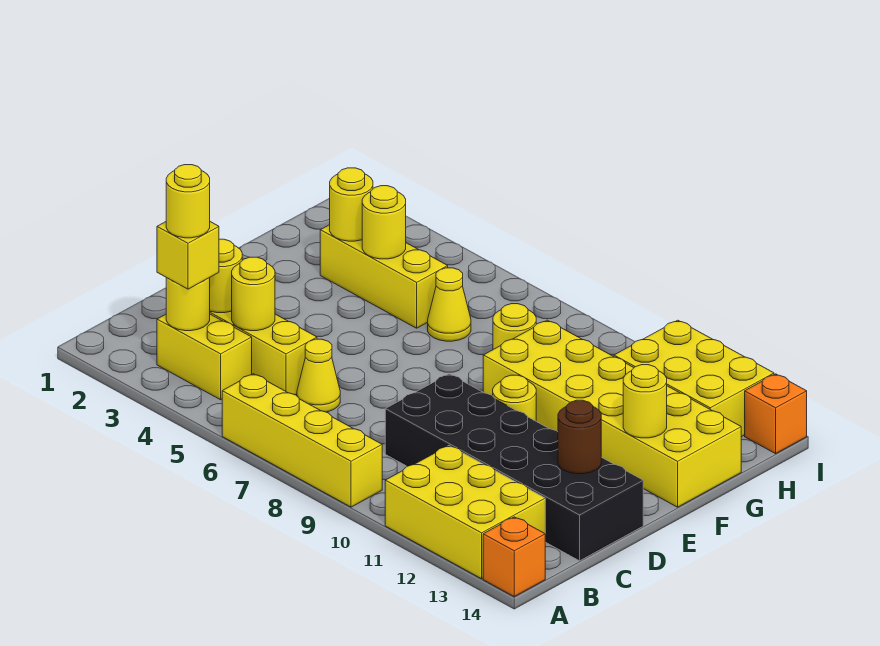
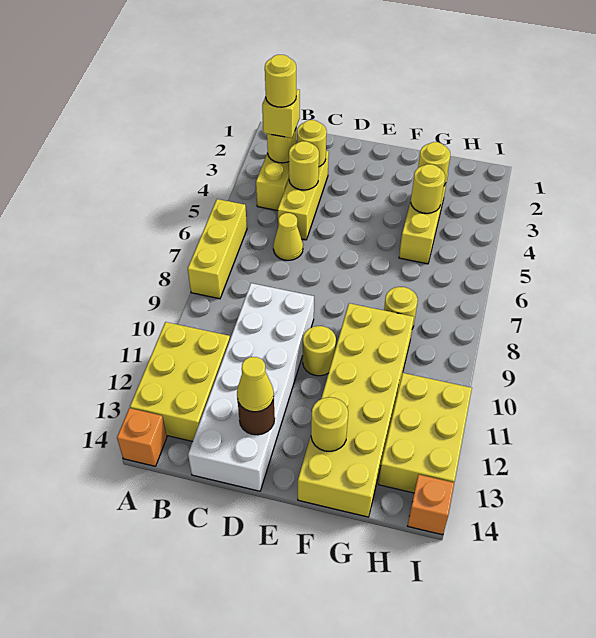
yellow brick A6:A9 level 1 -> yellow brick A6:A8 level 1
black brick C9:D14 level 1 -> white brick C9:D14 level 1
yellow cone G6 level 1 -> yellow cone D13 level 3

